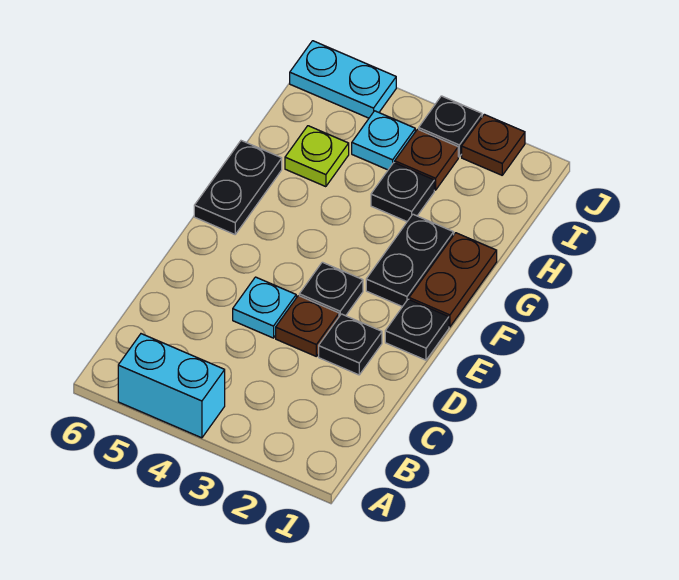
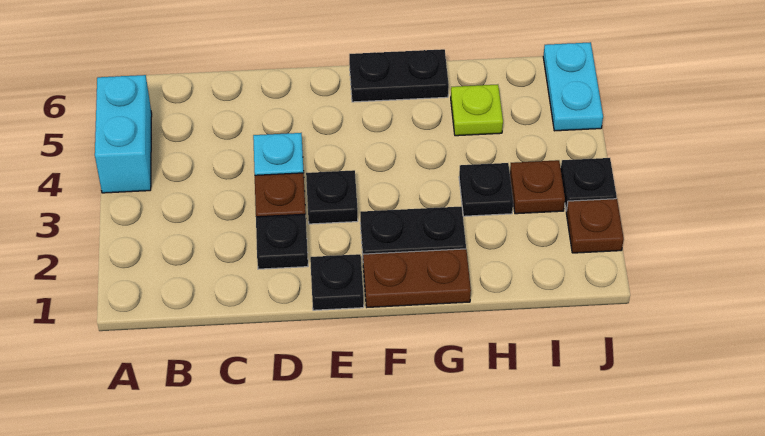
cyan plate I4 level 1 -> none

